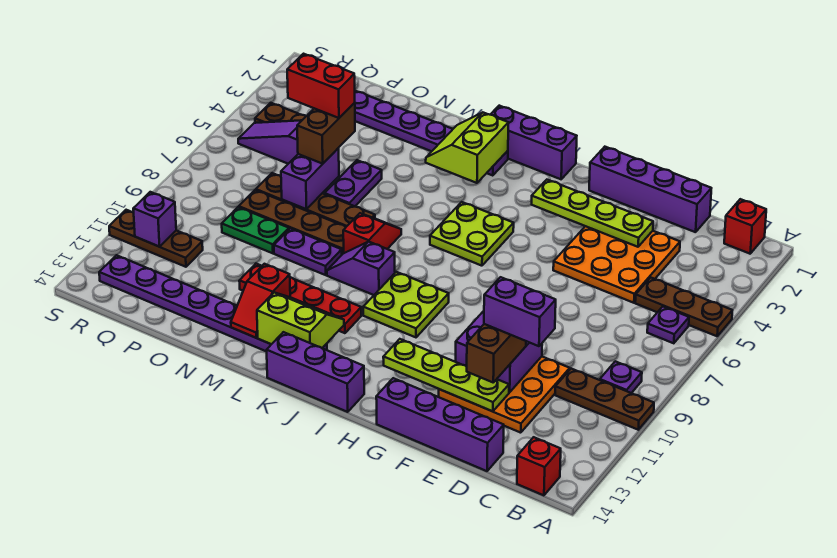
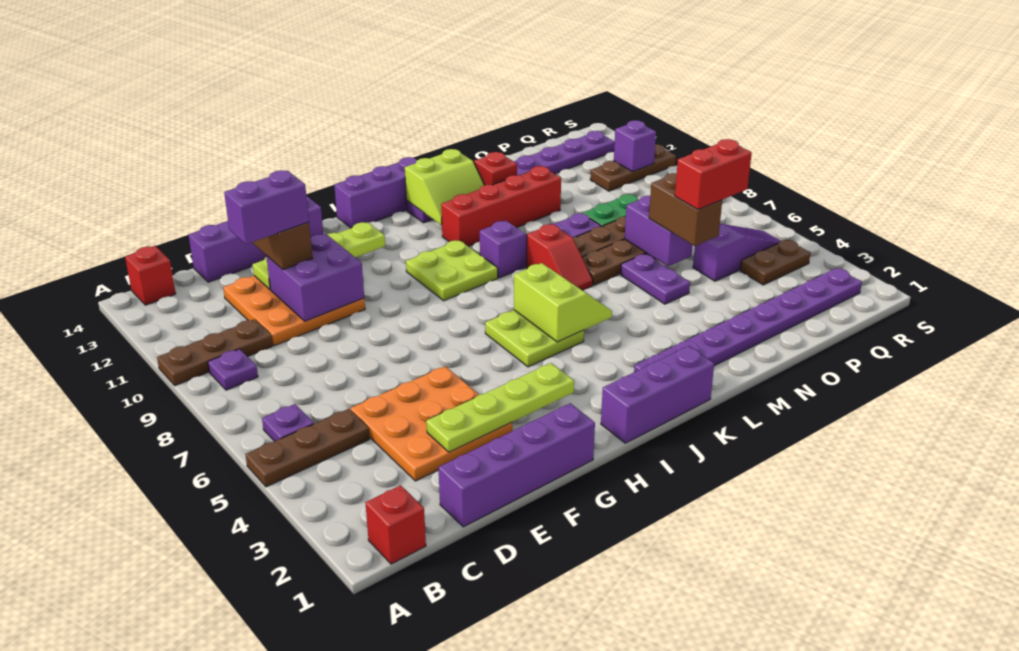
lime slope K2:L3 level 2 top K -> lime slope J5:K6 level 2 top J
red plate K11:N11 level 1 -> red brick K11:N11 level 1

